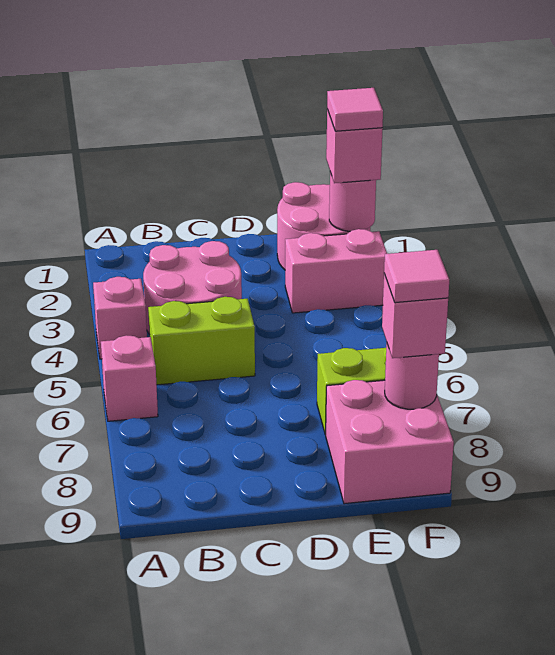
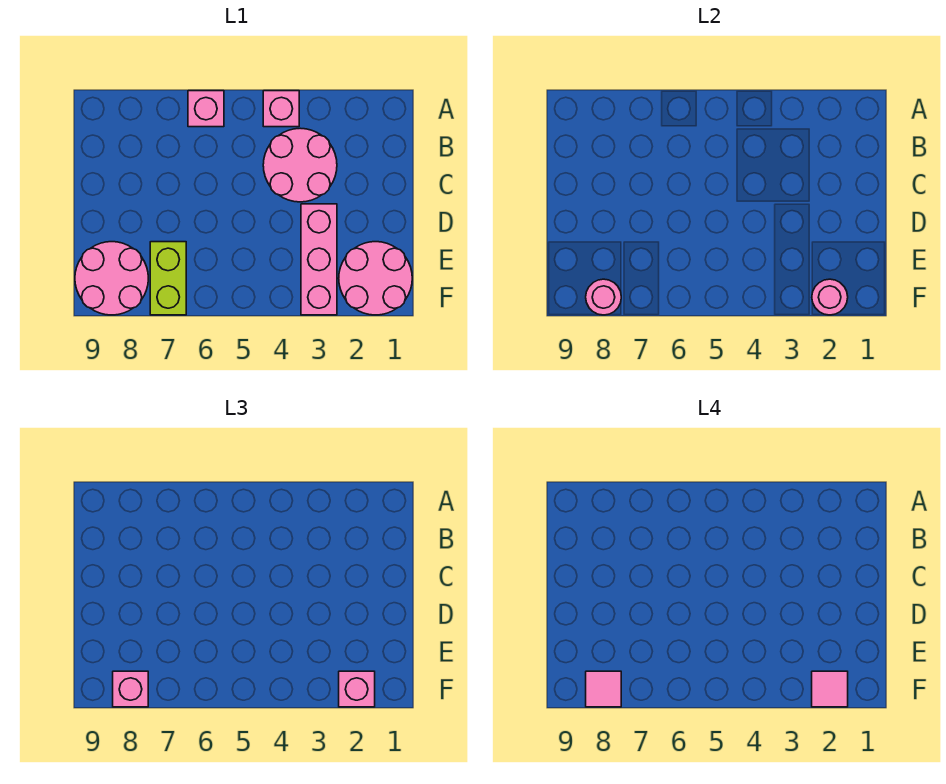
lime brick B5:C5 level 1 -> none
pink brick E3:F3 level 1 -> pink brick D3:F3 level 1
pink brick E8:F9 level 1 -> pink round brick E8:F9 level 1

